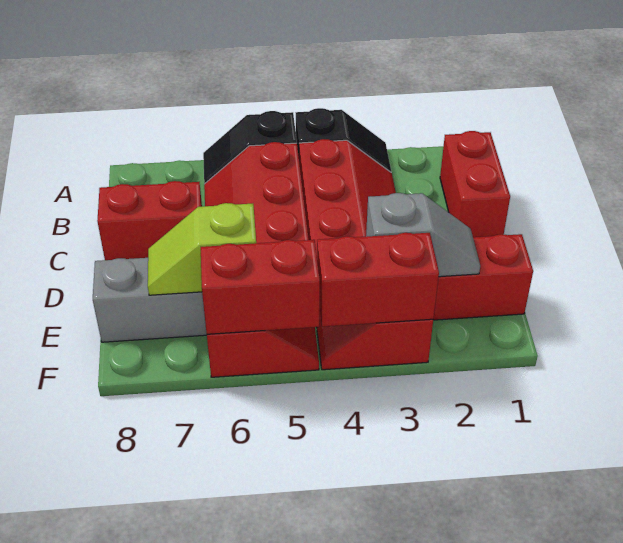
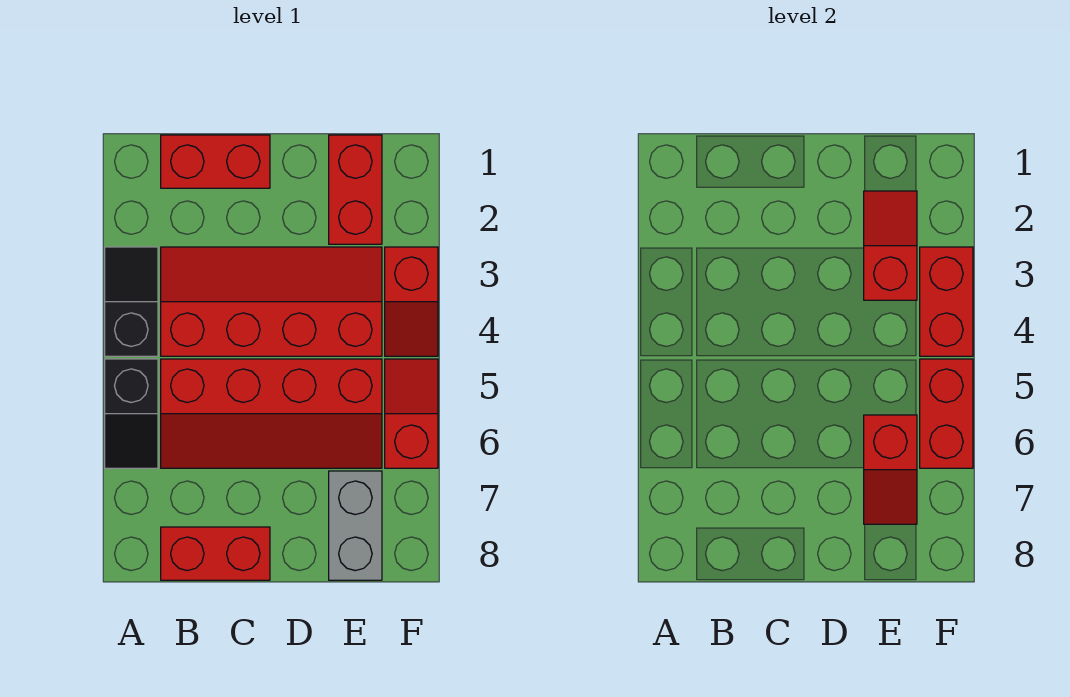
red brick C7:C8 level 1 -> red brick B8:C8 level 1
grey slope E2:E3 level 2 top 3 -> red slope E2:E3 level 2 top 3
lime slope E6:E7 level 2 top 6 -> red slope E6:E7 level 2 top 6

